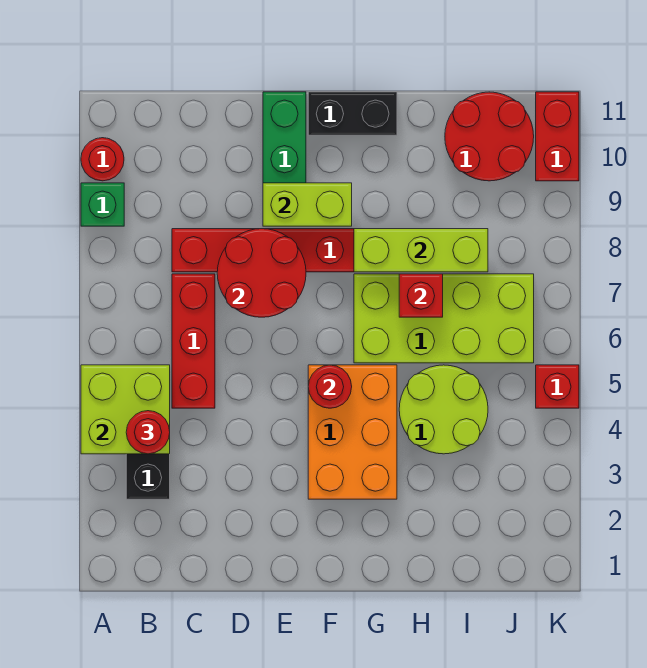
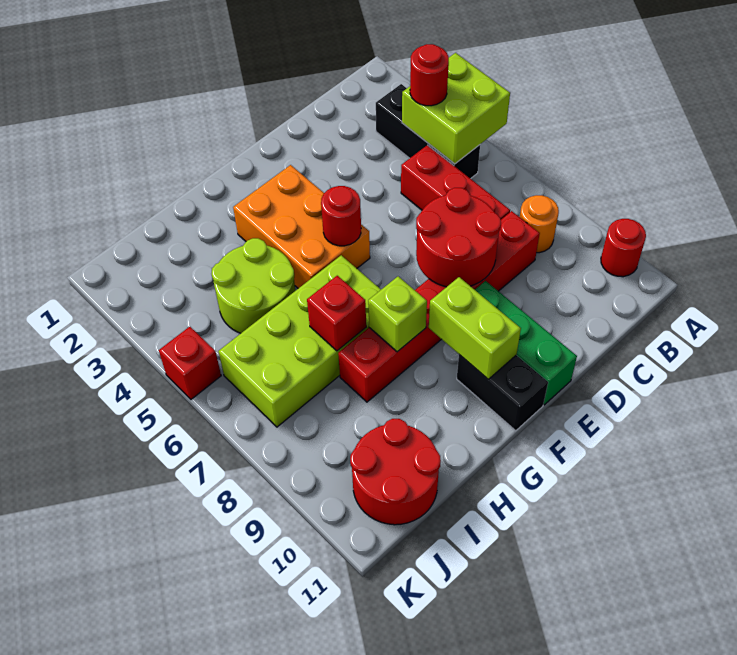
green brick A9 level 1 -> none
none -> orange round brick B8 level 1
lime brick E9:F9 level 2 -> lime brick F9:F10 level 2
black brick F11:G11 level 1 -> black brick F10:F11 level 1
lime brick G8:I8 level 2 -> lime brick G8 level 2
red brick K10:K11 level 1 -> none

